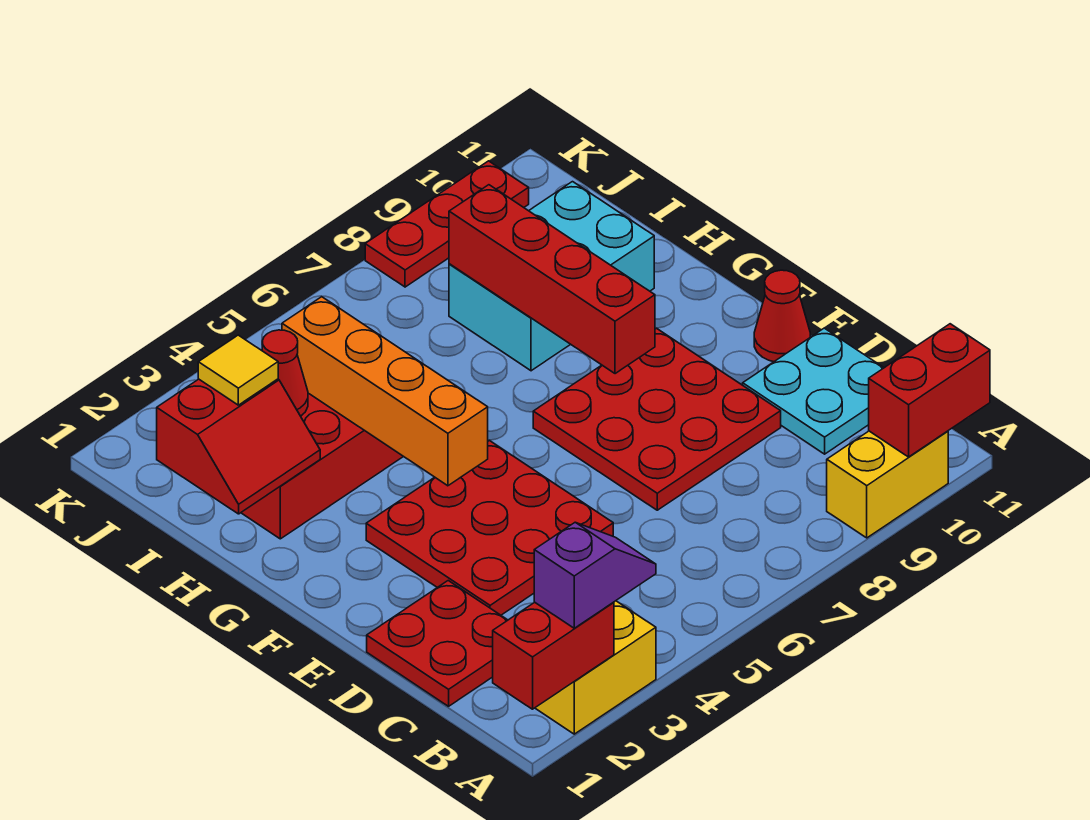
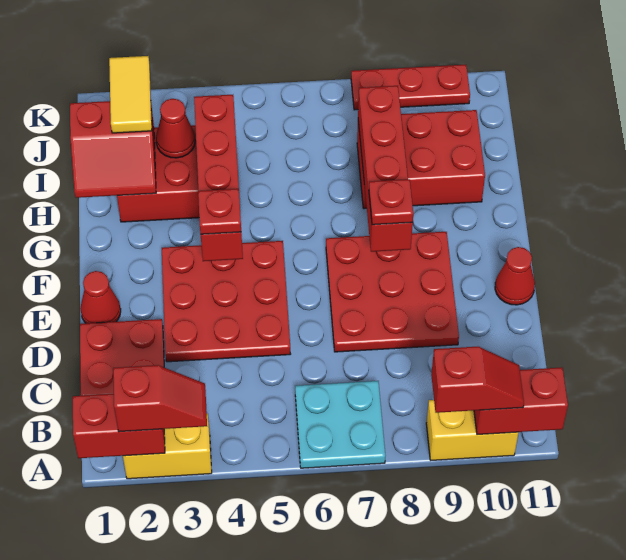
purple slope A2:A3 level 3 top 2 -> red slope A2:A3 level 3 top 2
none -> red slope A9:A10 level 3 top 9
cyan plate C10:D11 level 1 -> cyan plate A6:B7 level 1
none -> red cone E1 level 1
orange brick F4:I4 level 2 -> red brick F4:I4 level 2
none -> red plate F4 level 3
none -> red plate F8 level 3
cyan brick H8:I10 level 1 -> red brick H8:I10 level 1
yellow tile I2 level 3 -> yellow tile I2:J2 level 3

